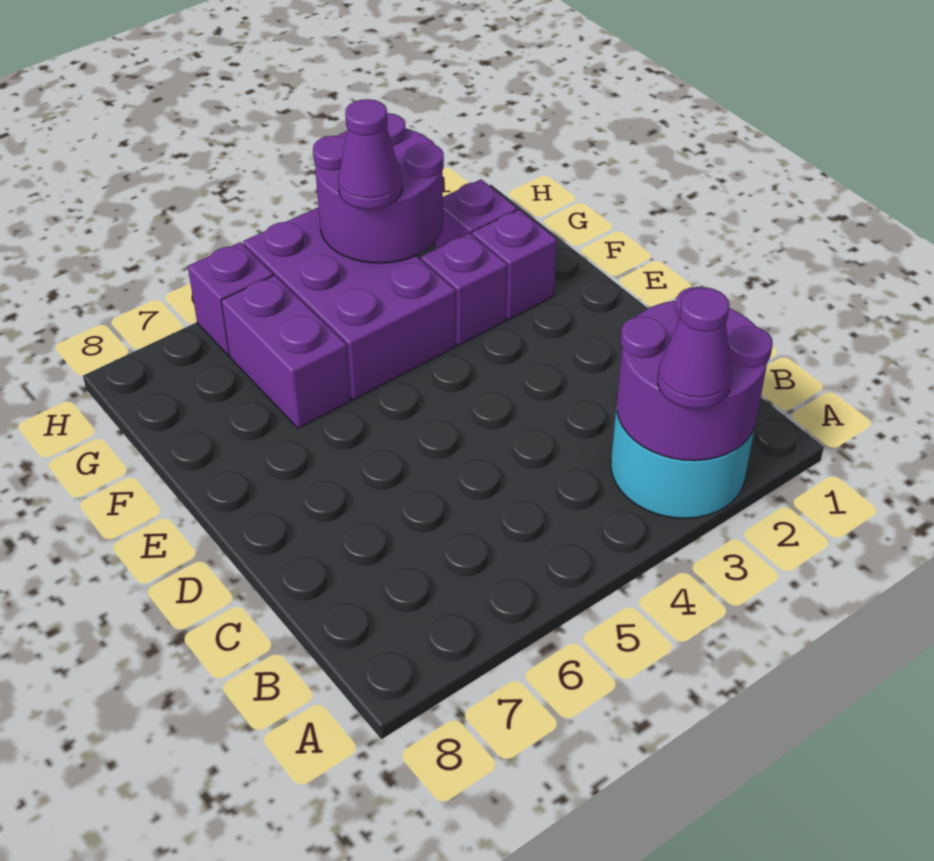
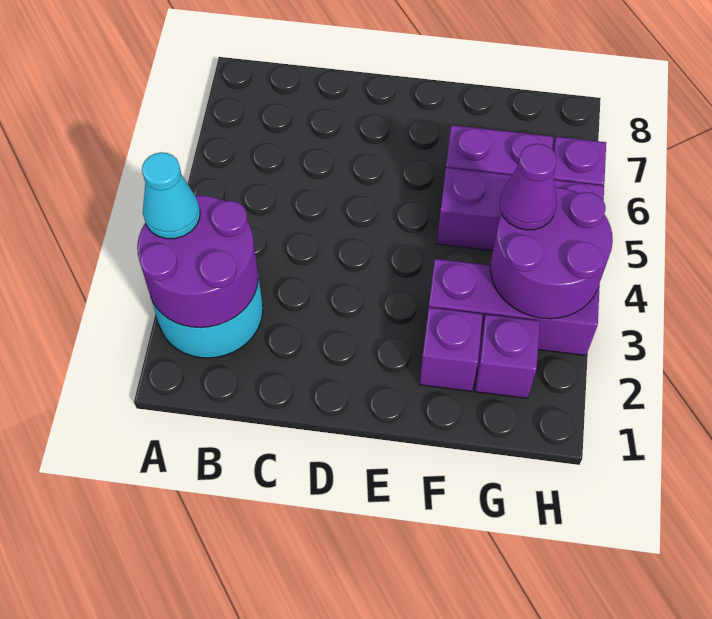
purple cone A3 level 3 -> cyan cone A3 level 3
purple brick F3 level 1 -> purple brick F3:H3 level 1
purple brick F4:H5 level 1 -> purple brick F5:H5 level 1

